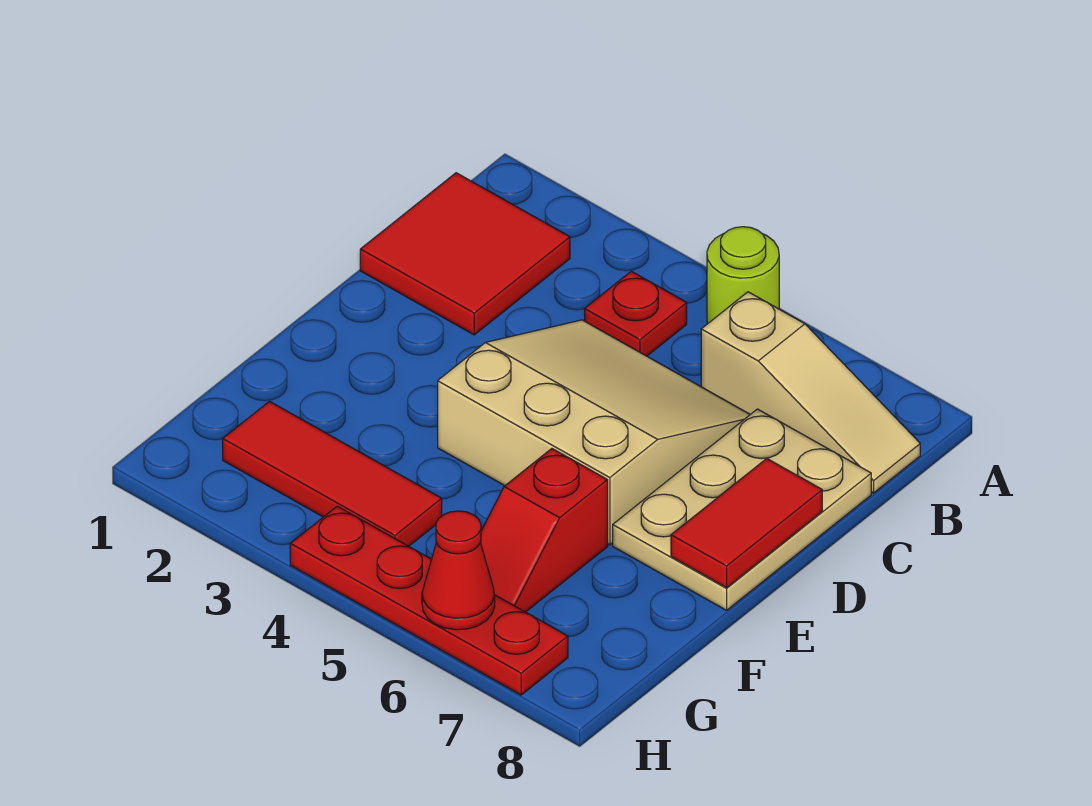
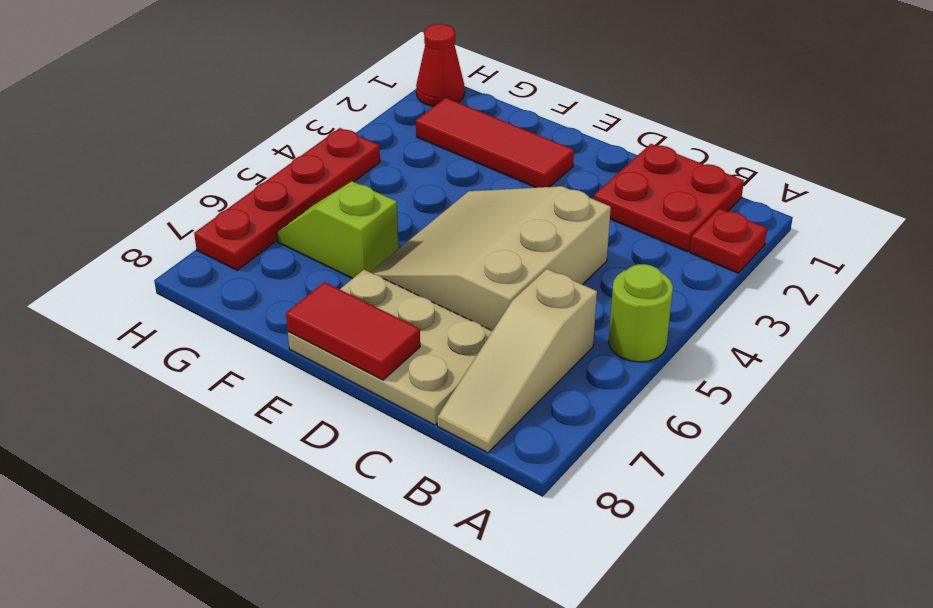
red tile B1:C2 level 1 -> red plate B1:C2 level 1
red plate B4 level 1 -> red plate A2 level 1
tan slope C4:E6 level 1 top E -> tan slope C4:E6 level 1 top C
red slope F6:G6 level 1 top F -> lime slope F6:G6 level 1 top F
red tile G2:G4 level 1 -> red tile E2:G2 level 1
red cone H6 level 2 -> red cone H1 level 1

